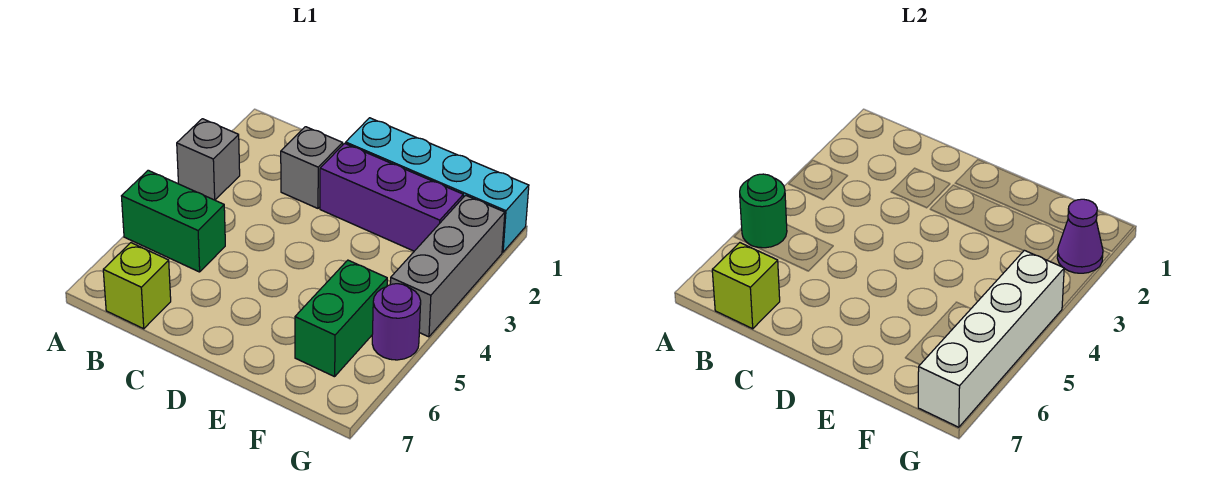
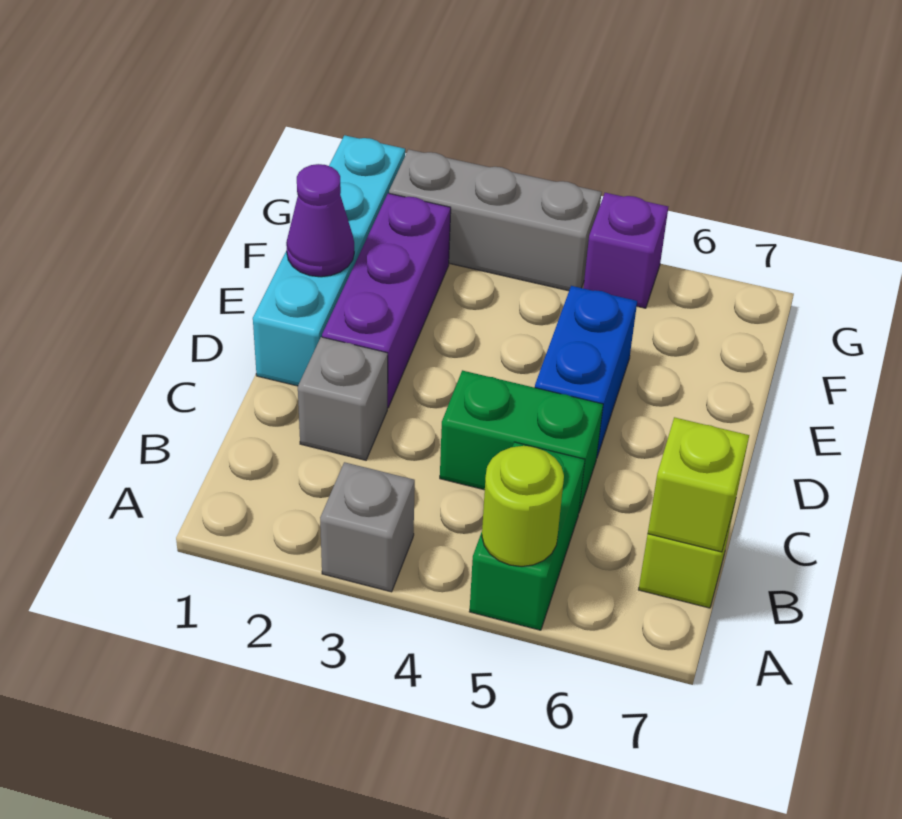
green round brick A5 level 2 -> lime round brick A5 level 2
none -> blue brick D5:E5 level 1
green brick F5:F6 level 1 -> green brick C4:C5 level 1
purple cone G2 level 2 -> purple cone E1 level 2
white brick G4:G7 level 2 -> none
purple round brick G5 level 1 -> purple brick G5 level 1

